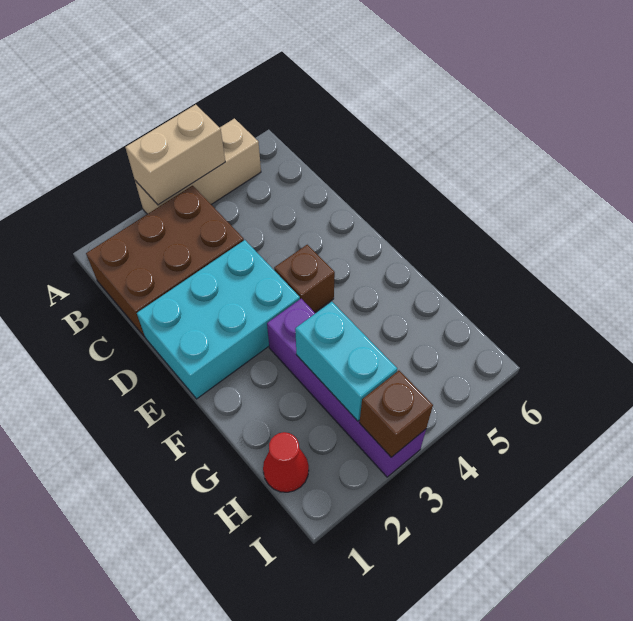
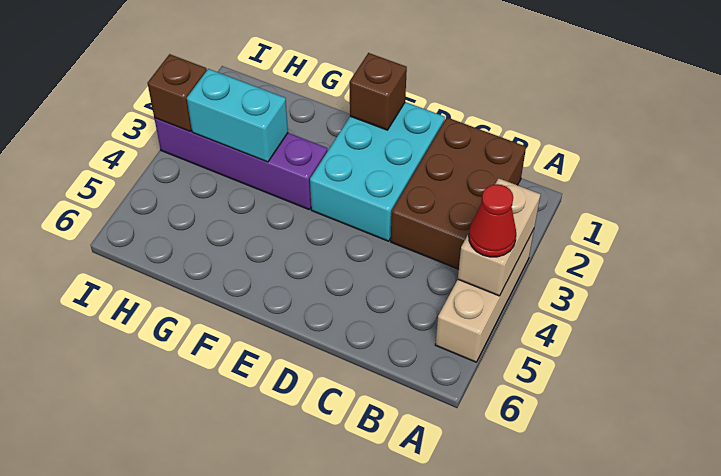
brown brick E4 level 1 -> brown brick E1 level 2
red cone H1 level 1 -> red cone A4 level 3

